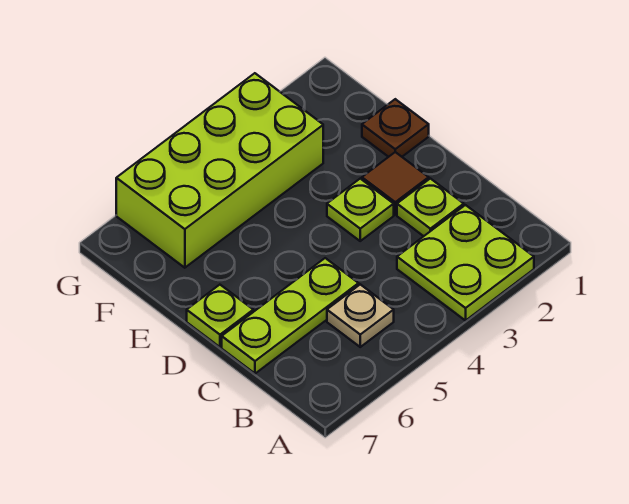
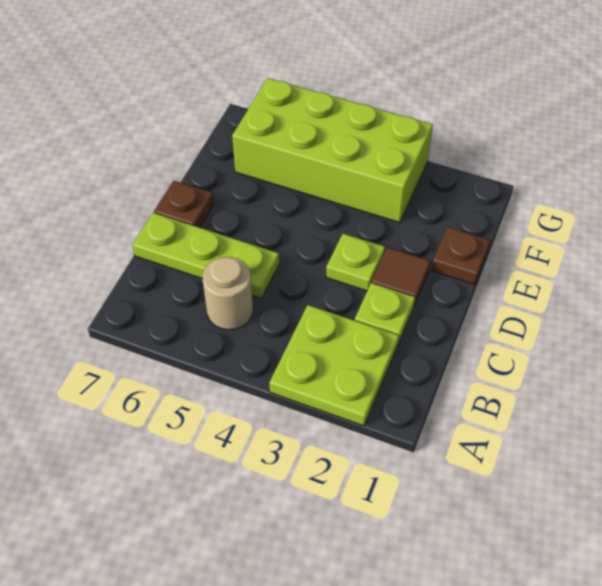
tan plate B5 level 1 -> tan round brick B5 level 1
lime plate D7 level 1 -> brown plate D7 level 1

